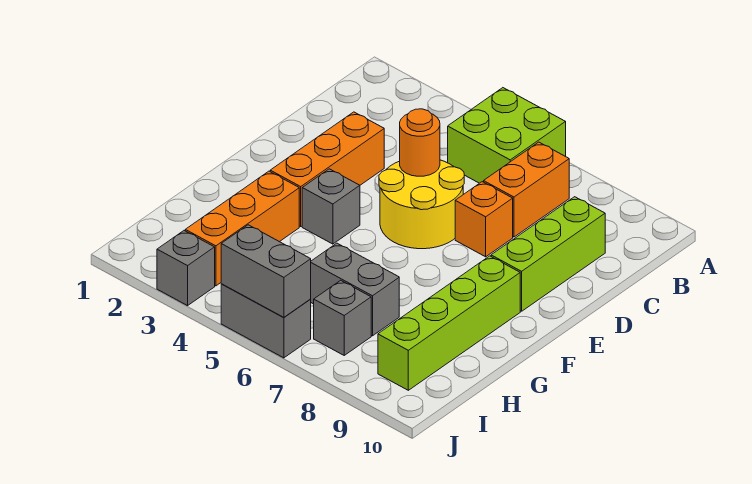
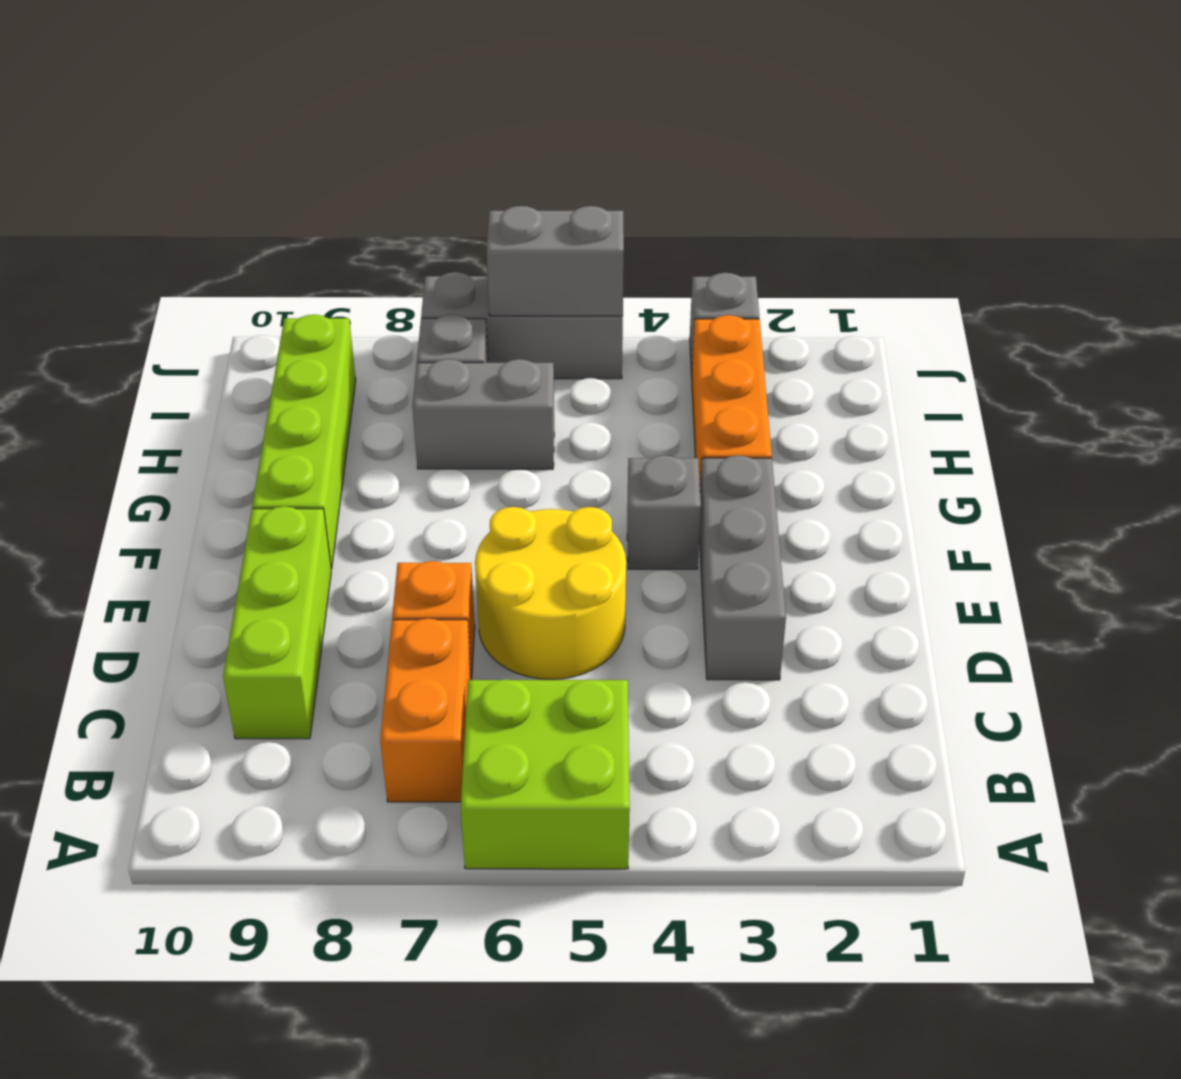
orange brick D3:F3 level 1 -> grey brick D3:F3 level 1
orange round brick D5 level 2 -> none
grey brick J5:J6 level 1 -> grey brick J5:J7 level 1

